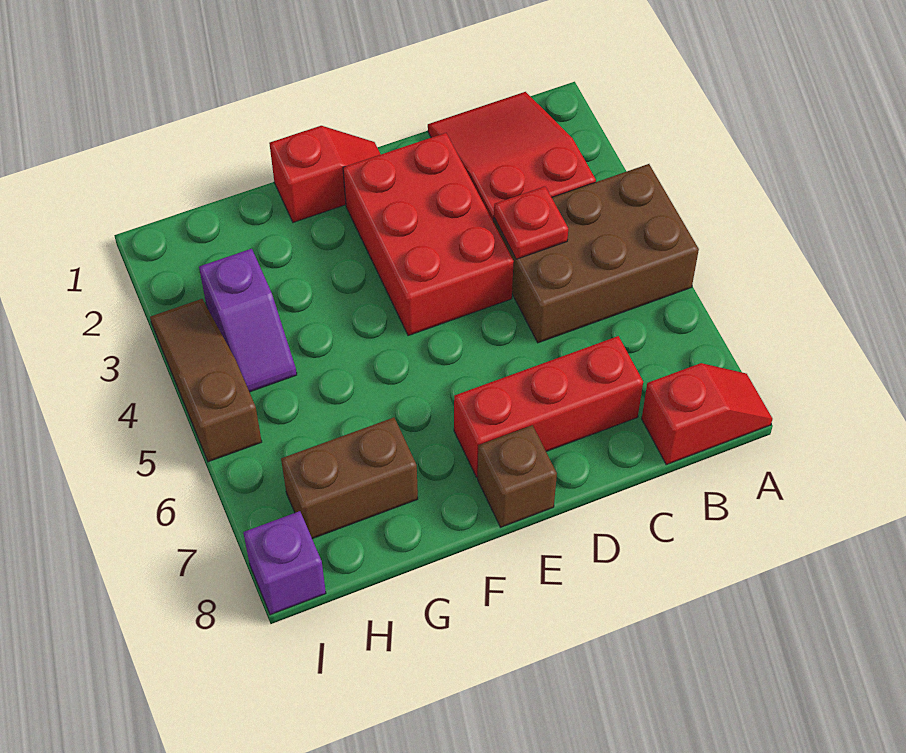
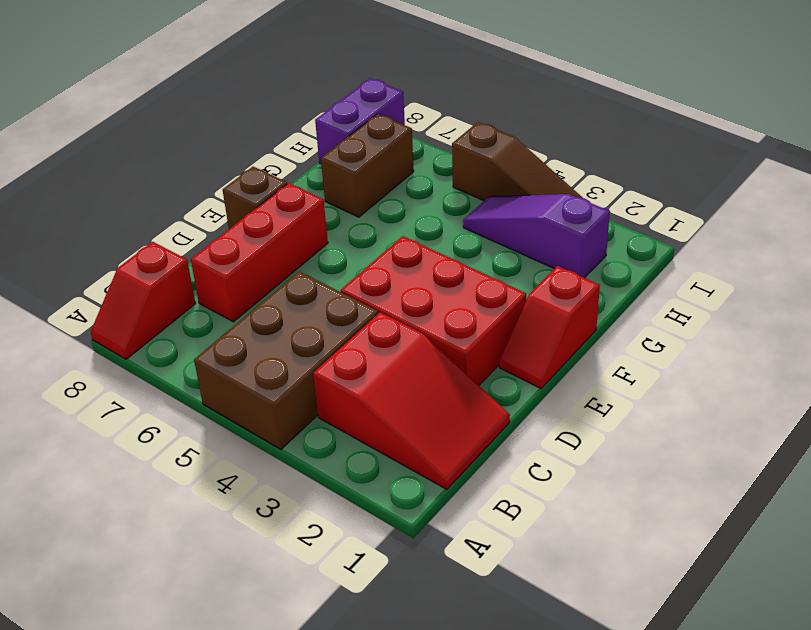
red plate C4 level 2 -> none
purple slope H3:H4 level 1 top 3 -> purple slope H2:H4 level 1 top 2
purple brick I8 level 1 -> purple brick H8:I8 level 1

